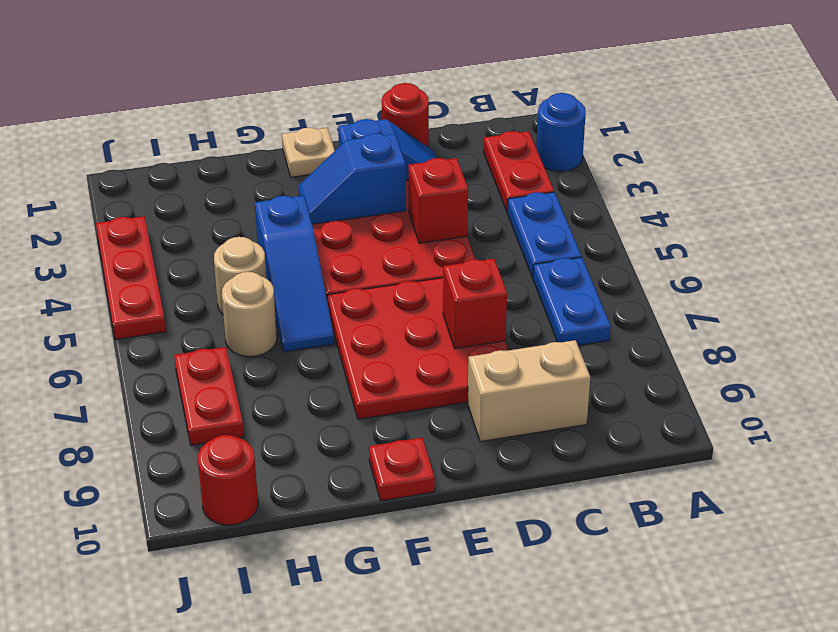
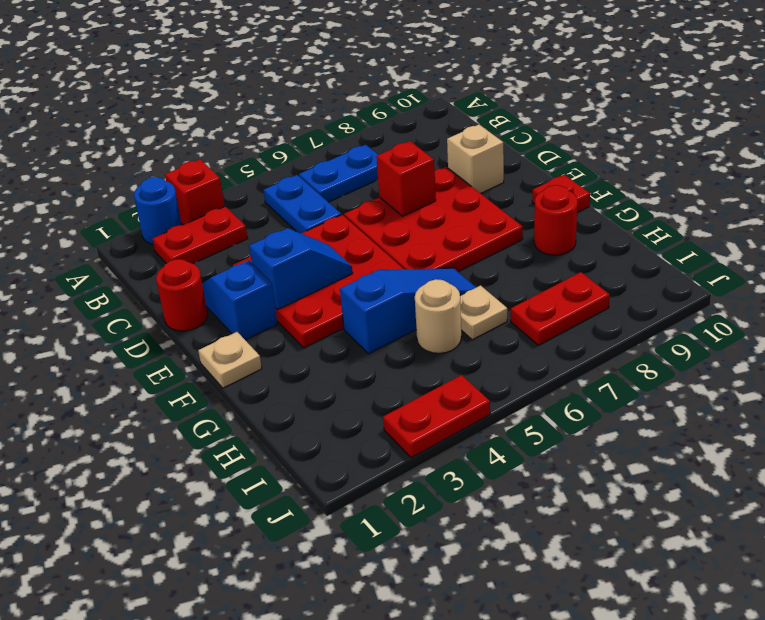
blue plate B4:B5 level 1 -> blue plate B5:C5 level 1
tan brick C9:D9 level 1 -> tan brick D9 level 1
red brick D4 level 2 -> red brick A3 level 1
blue slope E3:F3 level 2 top E -> blue slope E3:E4 level 2 top 3
tan round brick H6 level 1 -> tan plate H6 level 1
red round brick I10 level 1 -> red round brick G9 level 1
red plate J3:J5 level 1 -> red plate J3:J4 level 1

